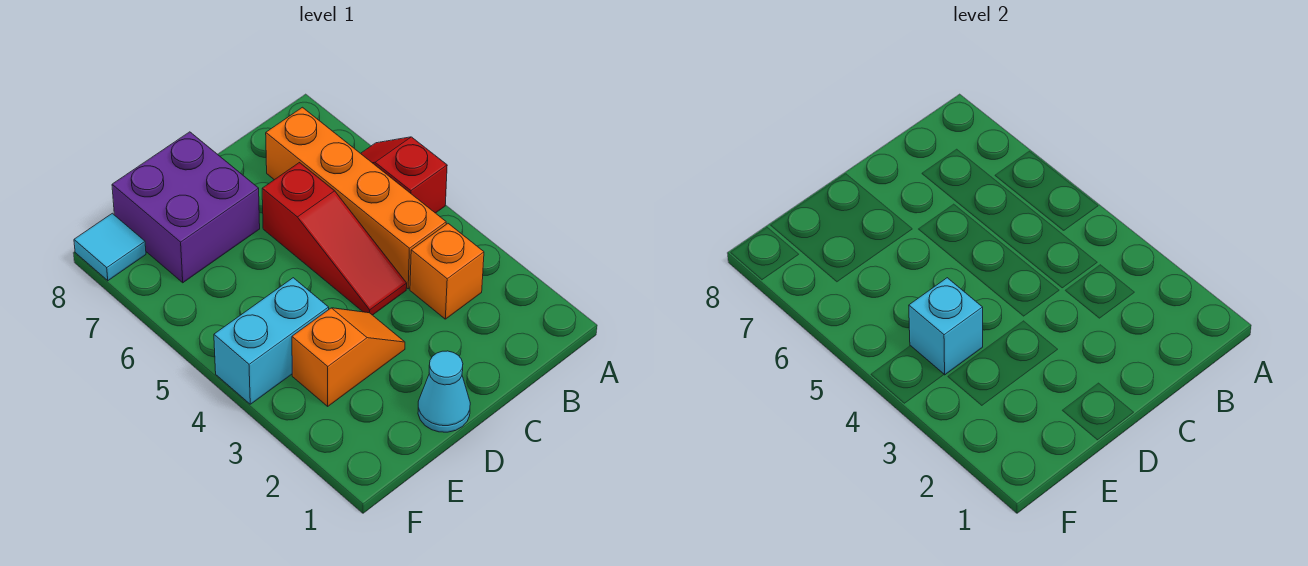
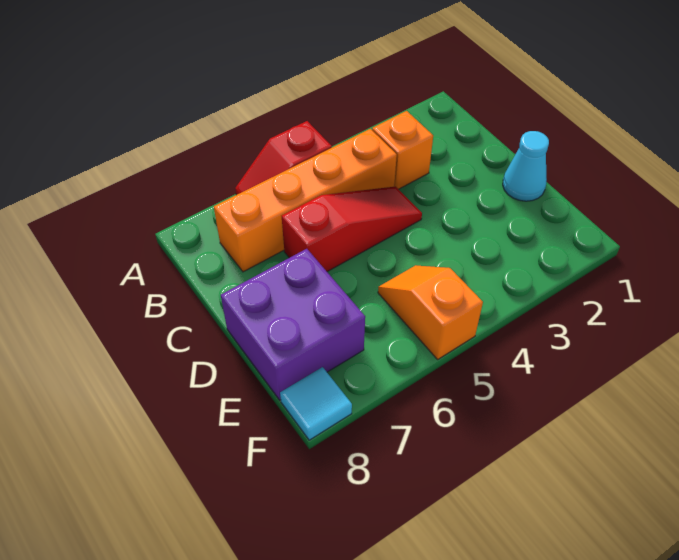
orange slope D3:E3 level 1 top E -> orange slope E5:F5 level 1 top F
cyan brick E4:F4 level 1 -> none
cyan brick E4 level 2 -> none

